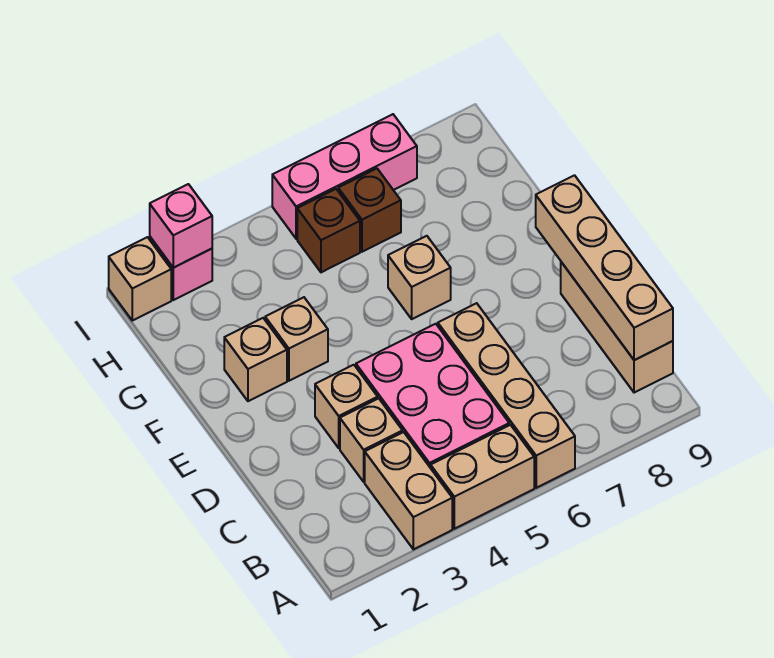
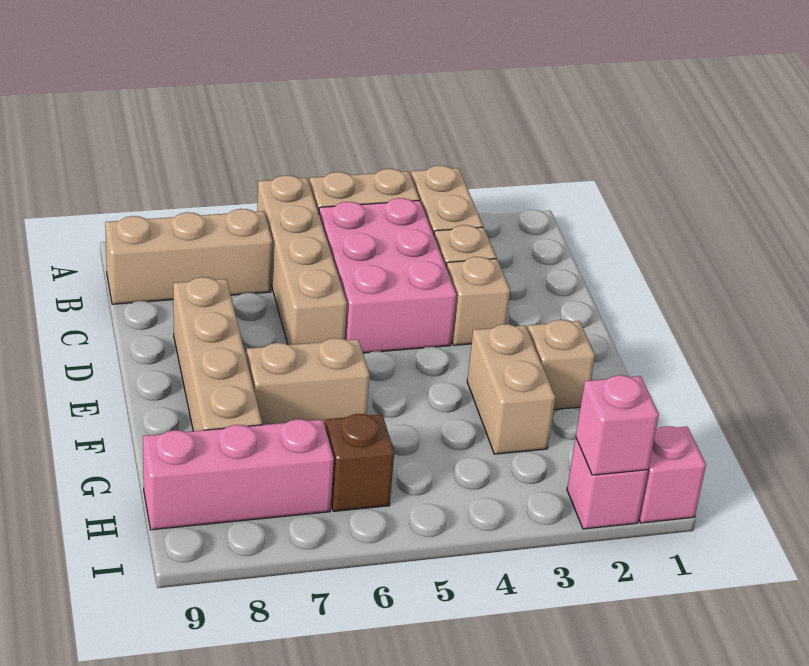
tan brick B9:D9 level 1 -> tan brick B7:B9 level 1
tan brick B9:E9 level 2 -> tan brick D8:G8 level 1
tan brick F3 level 1 -> tan brick F3:G3 level 1
tan brick F6 level 1 -> tan brick F6:F7 level 1
brown brick H5 level 1 -> none
tan brick I1 level 1 -> pink brick I1 level 1
pink brick I5:I7 level 1 -> pink brick H7:H9 level 1

